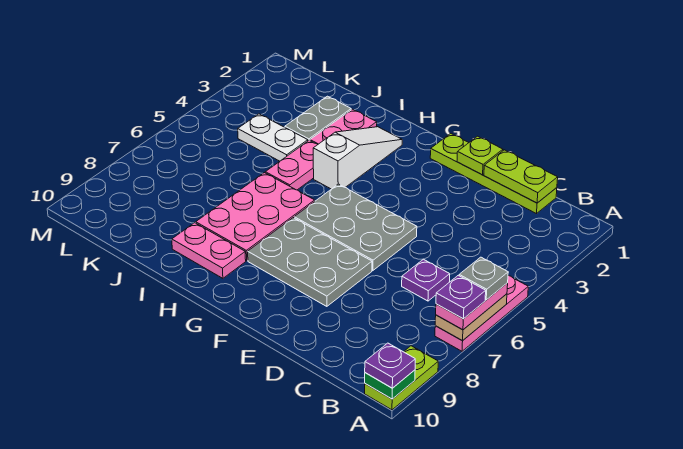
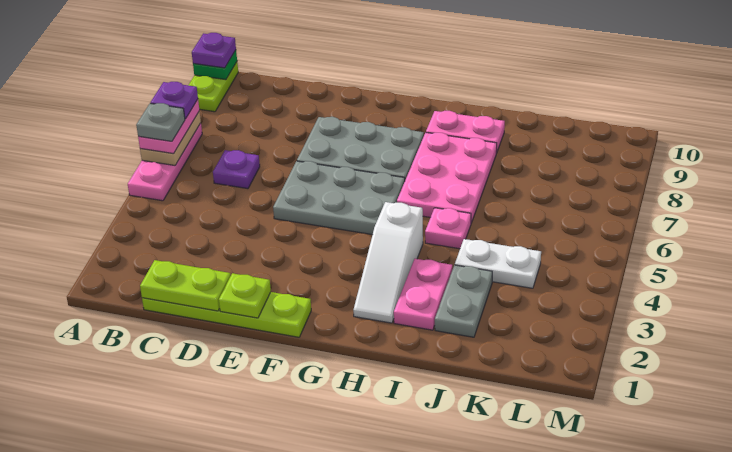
pink plate I4:I5 level 1 -> pink plate I5 level 1

